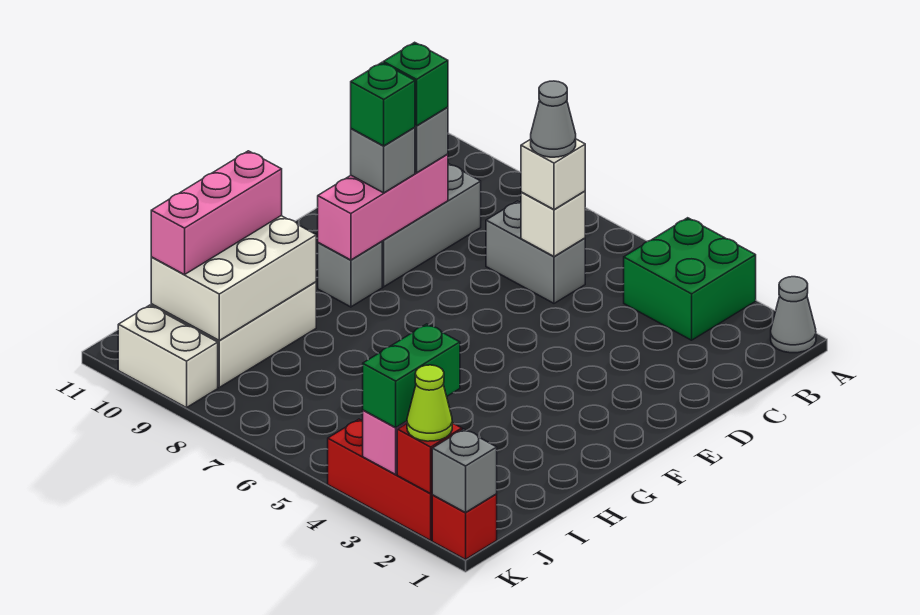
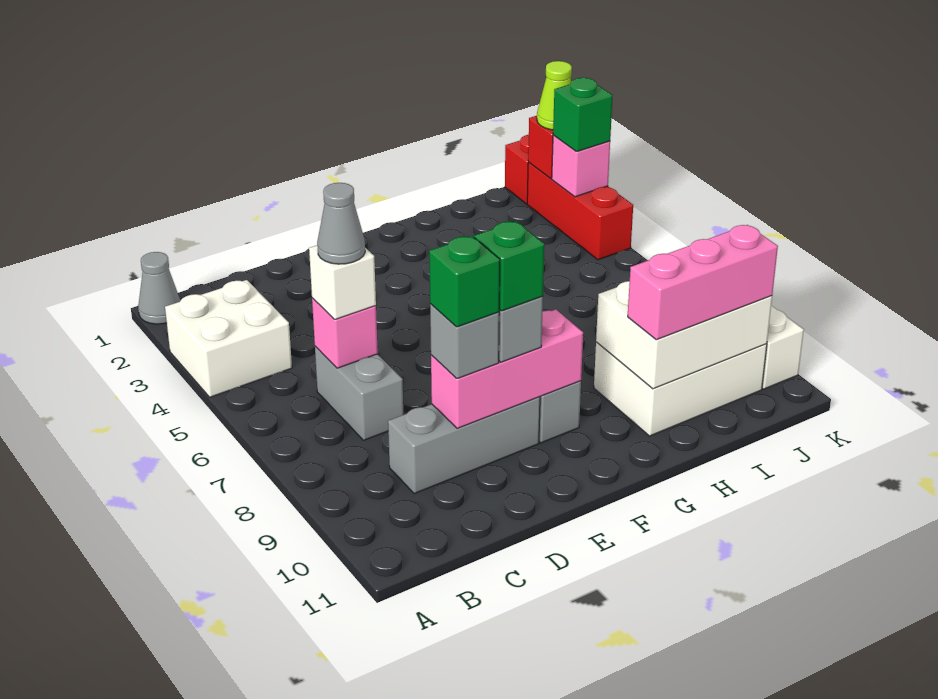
green brick A3:B4 level 1 -> white brick A3:B4 level 1
white brick C6 level 2 -> pink brick C6 level 2
green brick J3:K3 level 3 -> green brick K3 level 3
grey brick K1 level 2 -> none

